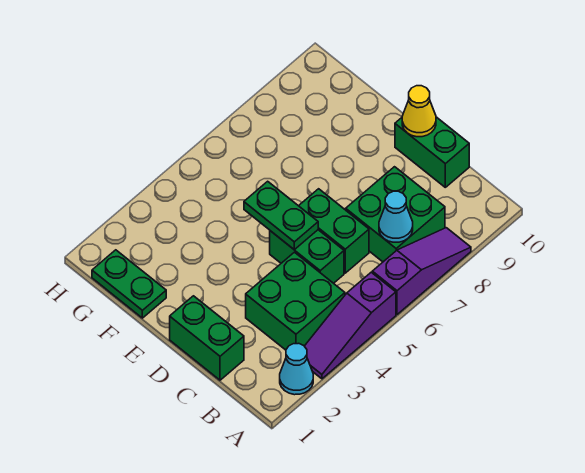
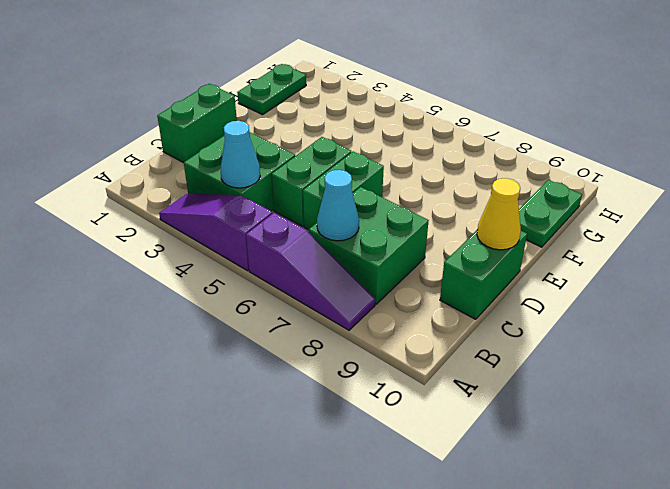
cyan cone A2 level 1 -> cyan cone B4 level 2
green plate D5:E5 level 2 -> green plate F10:G10 level 1

